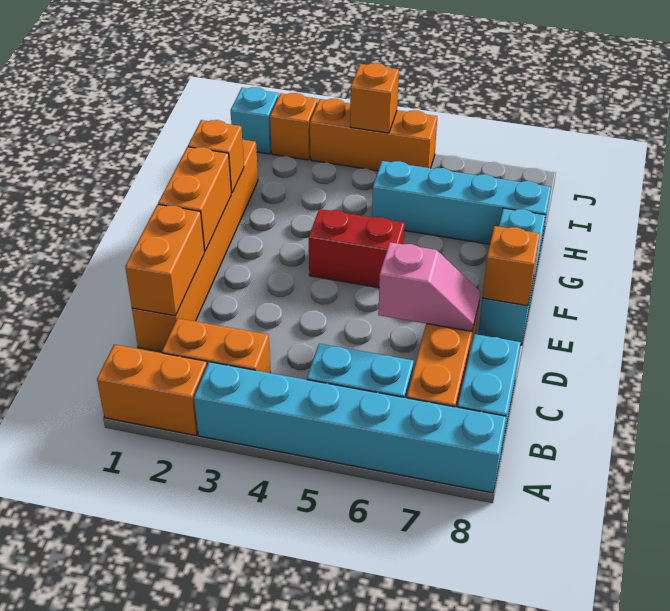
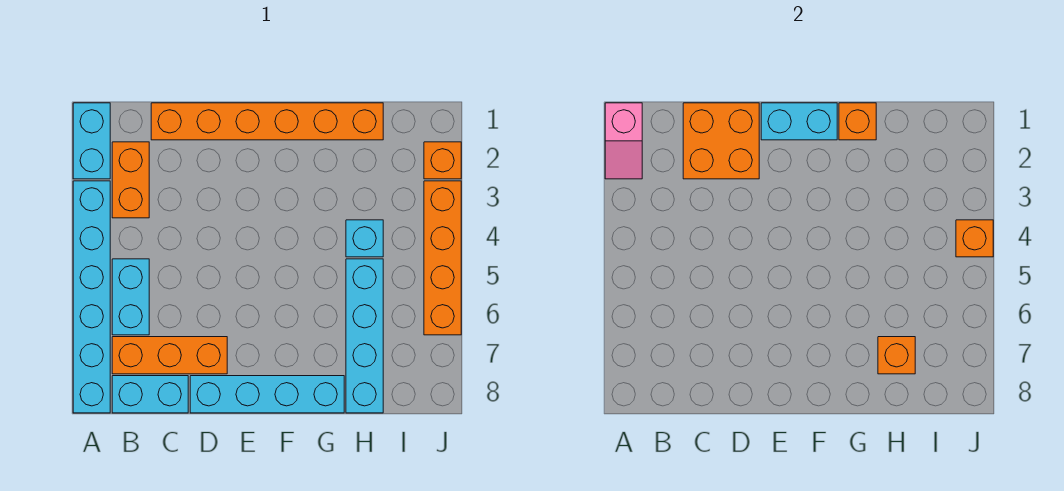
orange brick A1:A2 level 1 -> cyan brick A1:A2 level 1
orange brick C1:D1 level 2 -> orange brick C1:D2 level 2
pink slope D6:D7 level 2 top 6 -> pink slope A1:A2 level 2 top 1
orange brick E1:F1 level 2 -> cyan brick E1:F1 level 2
cyan brick E8:G8 level 1 -> cyan brick D8:G8 level 1
orange brick E8 level 2 -> orange brick H7 level 2
red brick F4:F5 level 1 -> none
cyan brick J1 level 1 -> cyan brick H4 level 1
orange brick J3:J5 level 1 -> orange brick J3:J6 level 1

